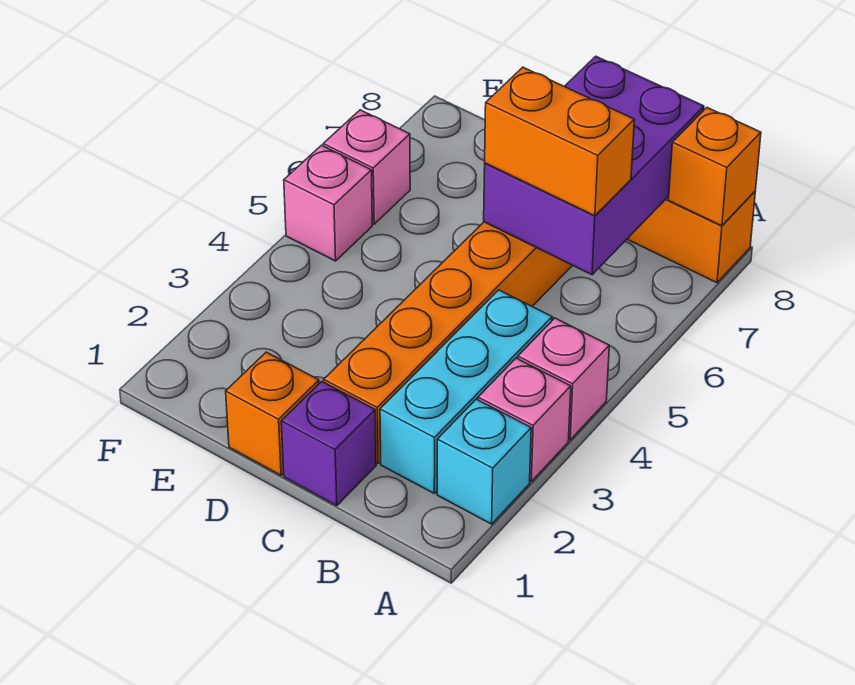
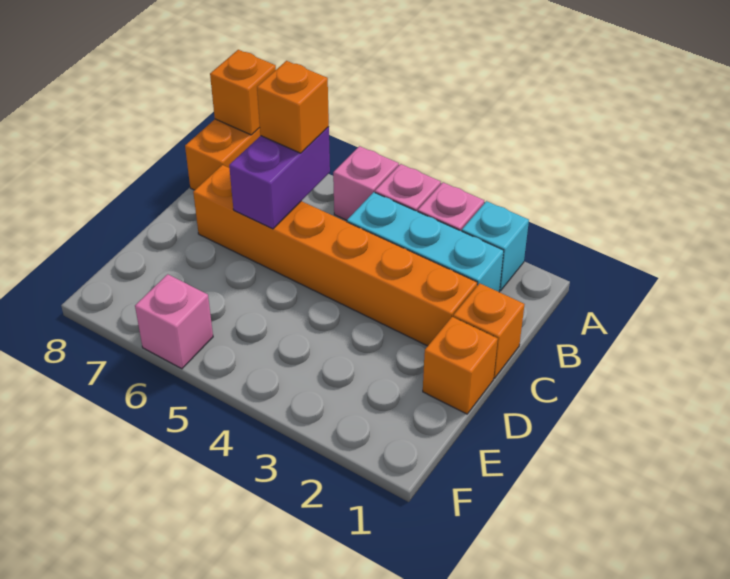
purple brick B6:C8 level 2 -> purple brick B6:C6 level 2
orange brick B6:C6 level 3 -> orange brick B6 level 3
purple brick C1 level 1 -> orange brick C1 level 1
pink brick F5 level 1 -> pink brick A5 level 1

